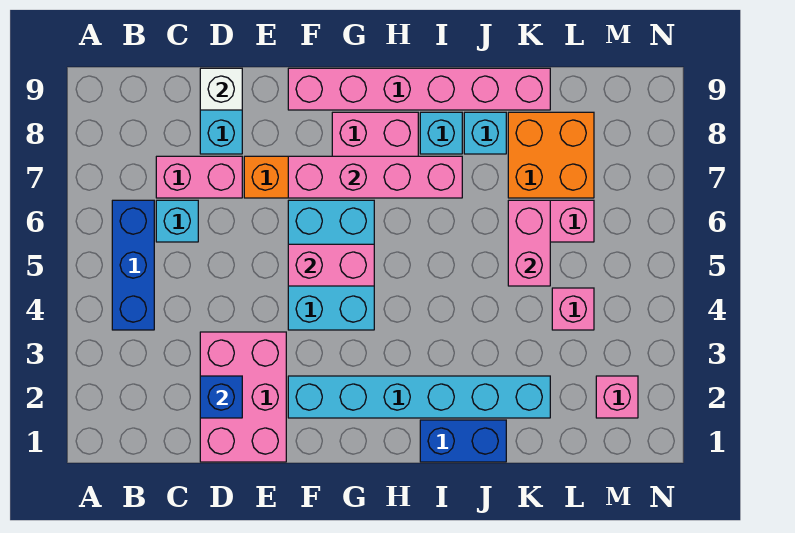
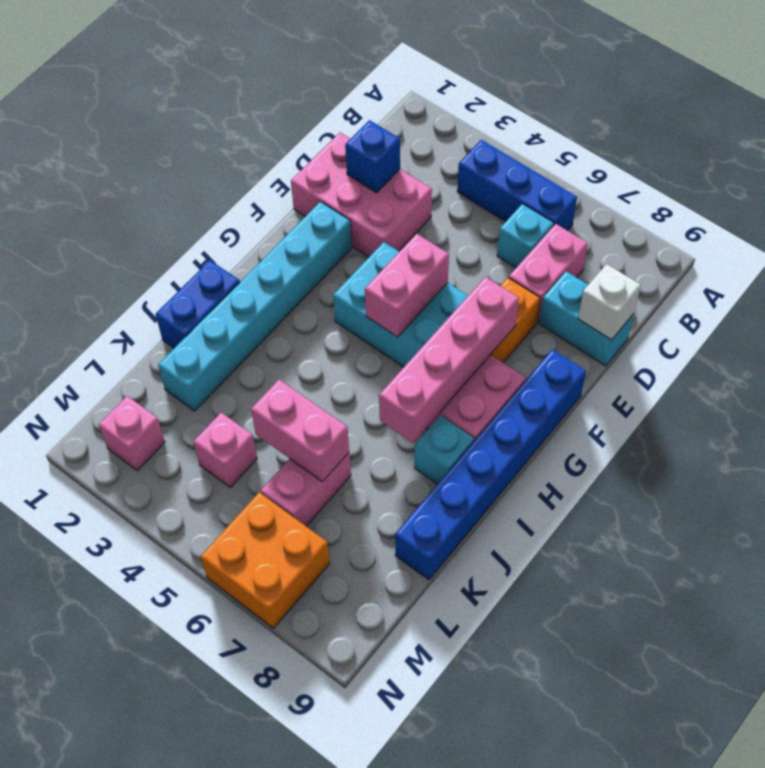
pink brick F9:K9 level 1 -> blue brick F9:K9 level 1
cyan brick J8 level 1 -> none
orange brick K7:L8 level 1 -> orange brick M6:N7 level 1

